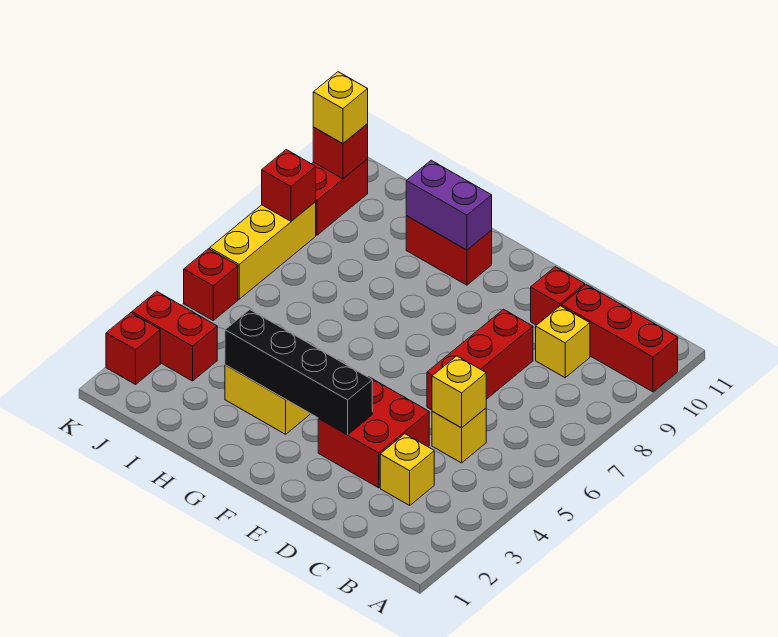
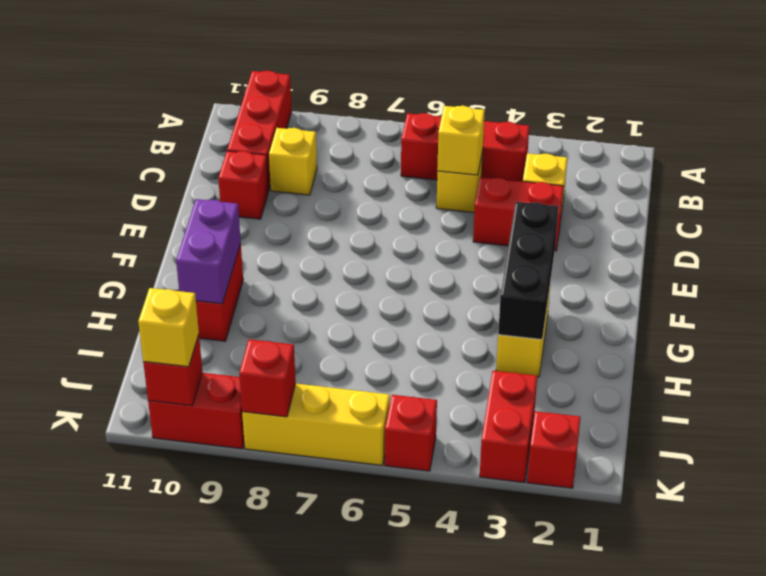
red brick D3:E4 level 1 -> red brick D3:D4 level 1
red brick D6:D8 level 1 -> red brick B4:B6 level 1
black brick E3:H3 level 2 -> black brick F3:H3 level 2

